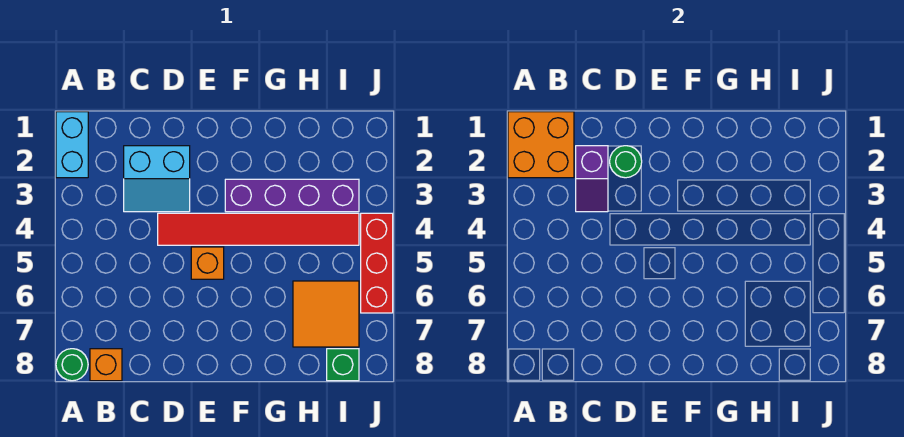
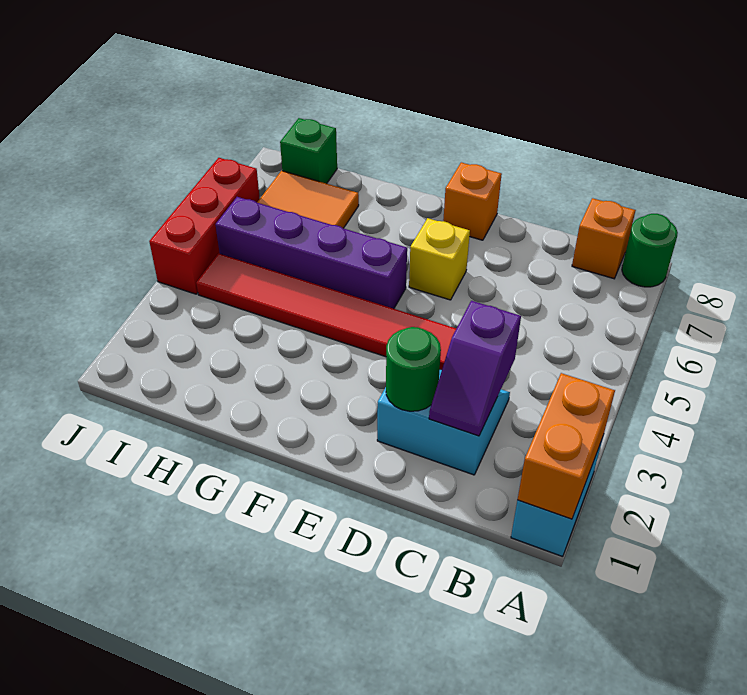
orange brick A1:B2 level 2 -> orange brick A1:A2 level 2
purple slope C2:C3 level 2 top 2 -> purple slope C2:C3 level 2 top 3
orange brick E5 level 1 -> orange brick E8 level 1
none -> yellow brick E6 level 1
purple brick F3:I3 level 1 -> purple brick F5:I5 level 1

